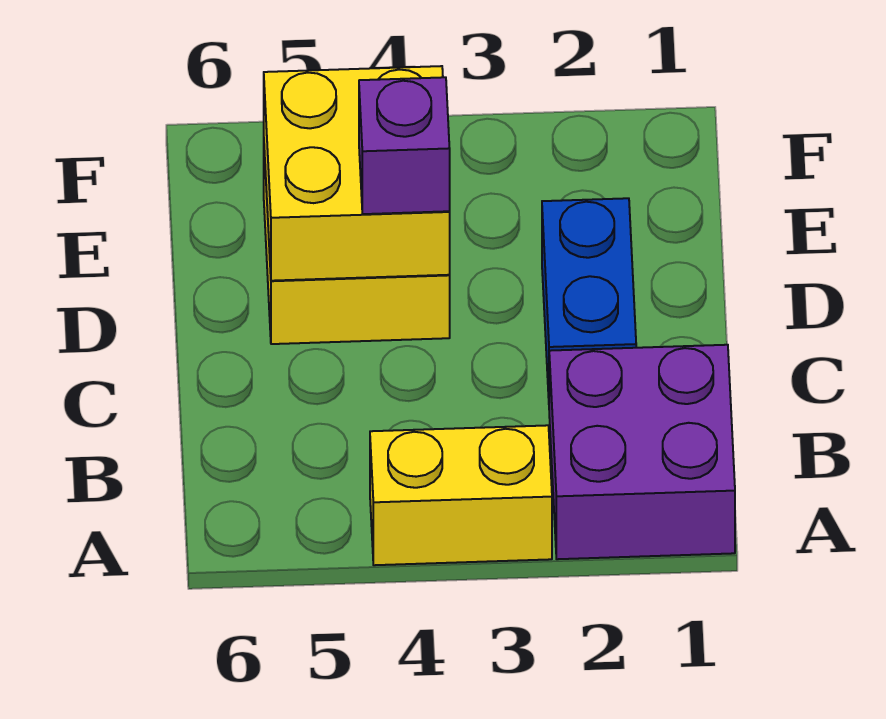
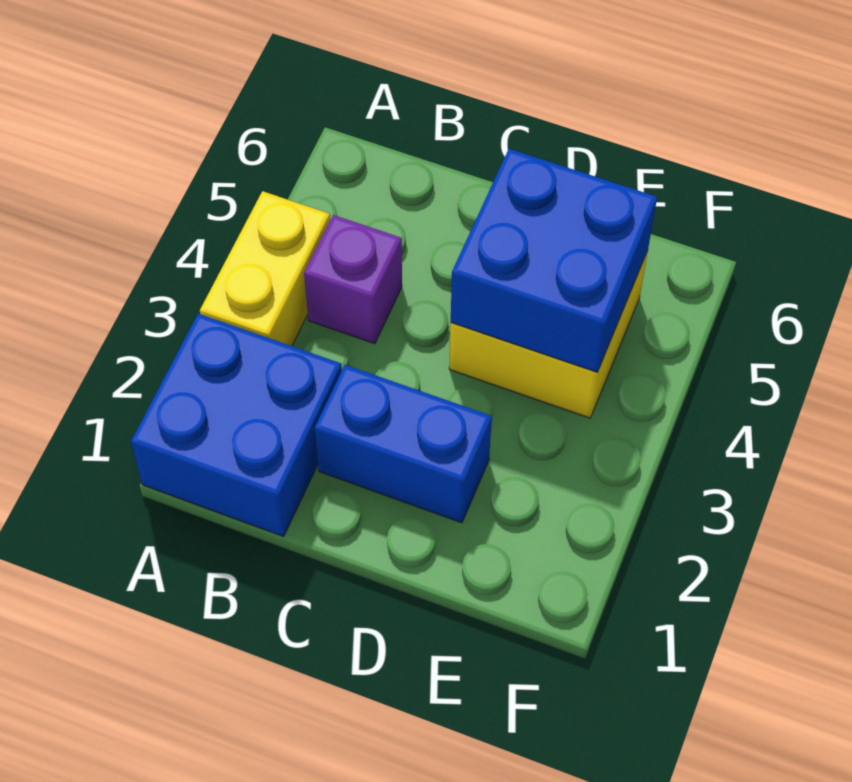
purple brick A1:B2 level 1 -> blue brick A1:B2 level 1
yellow brick D4:E5 level 2 -> blue brick D4:E5 level 2
purple brick D4 level 3 -> purple brick B4 level 1

